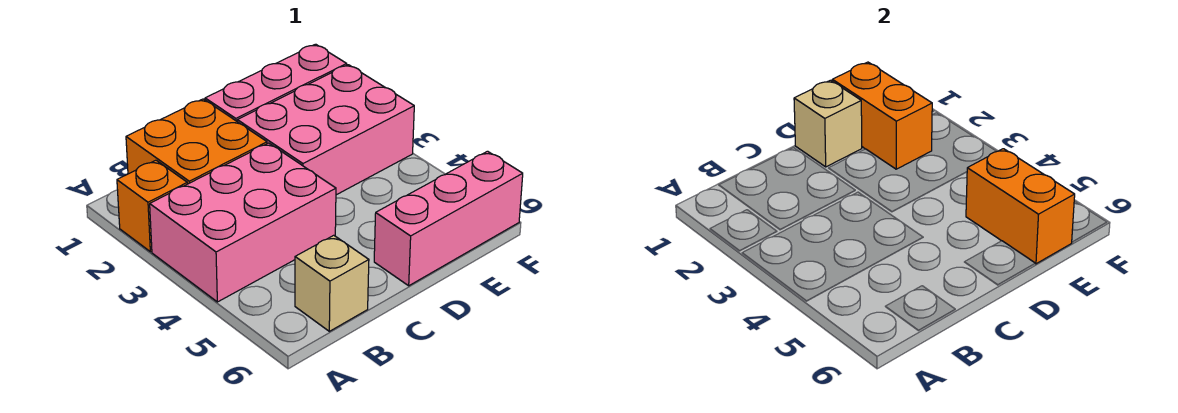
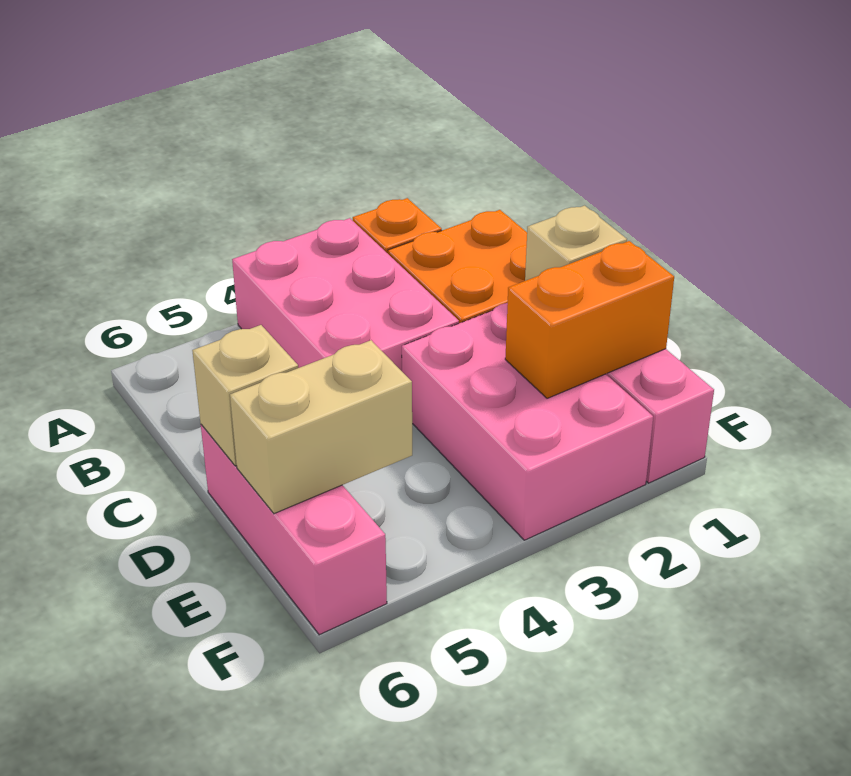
tan brick B6 level 1 -> tan brick D6 level 2
orange brick E5:E6 level 2 -> tan brick E5:E6 level 2

